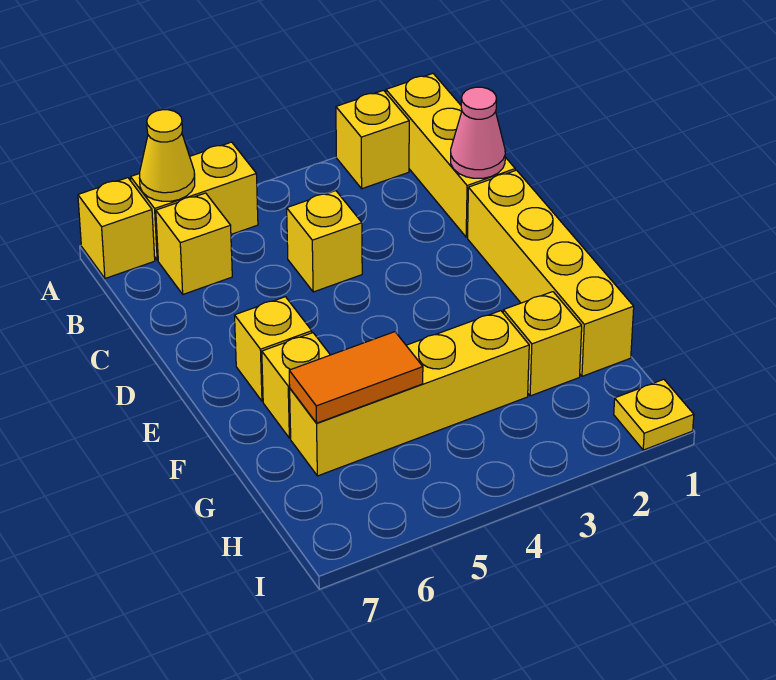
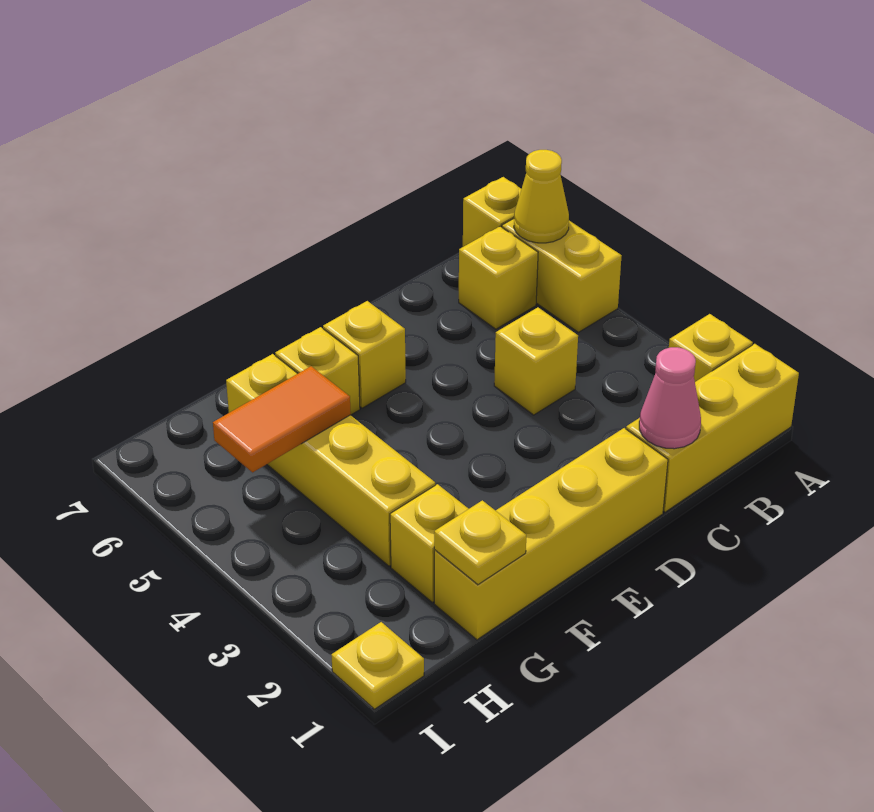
none -> yellow plate G1 level 2
orange tile G5:G6 level 2 -> orange tile G5:H5 level 2

